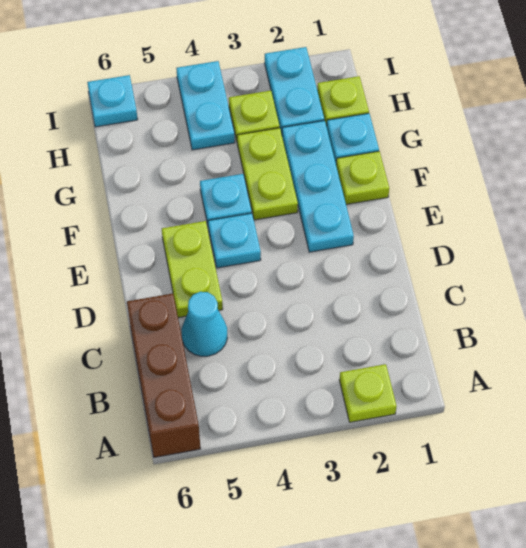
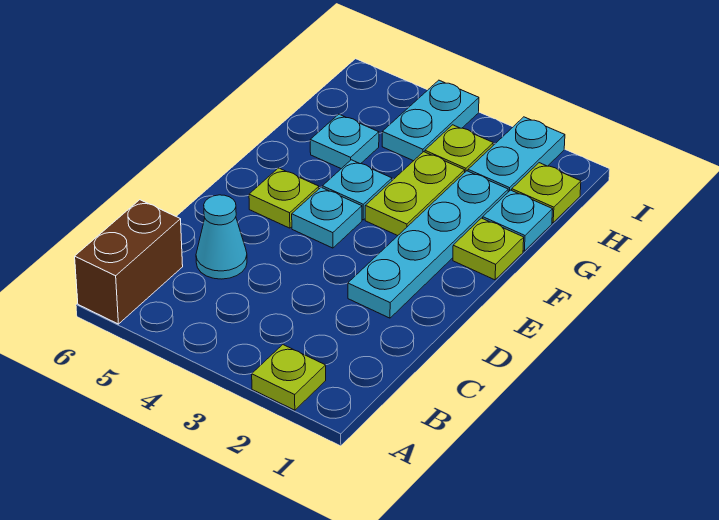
brown brick A6:C6 level 1 -> brown brick A6:B6 level 1
lime plate D5:E5 level 1 -> lime plate E5 level 1
cyan plate E2:G2 level 1 -> cyan plate D2:G2 level 1
cyan plate I6 level 1 -> cyan plate G5 level 1

